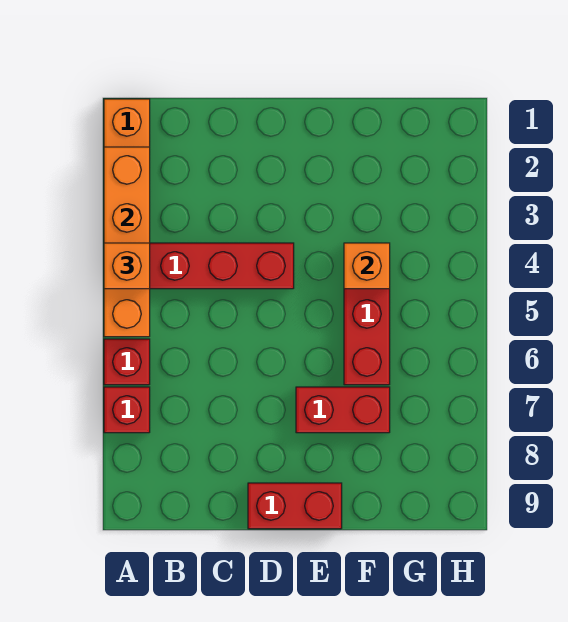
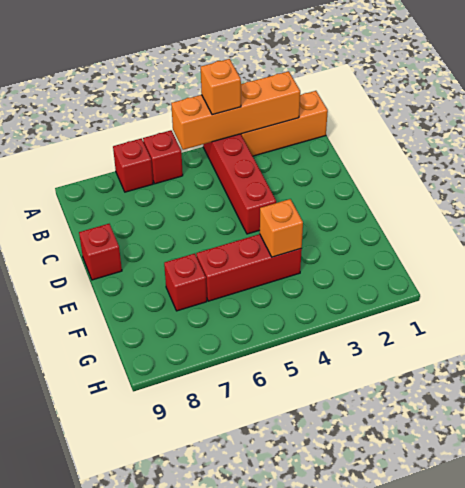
red brick D9:E9 level 1 -> red brick D9 level 1
red brick E7:F7 level 1 -> red brick F7 level 1

